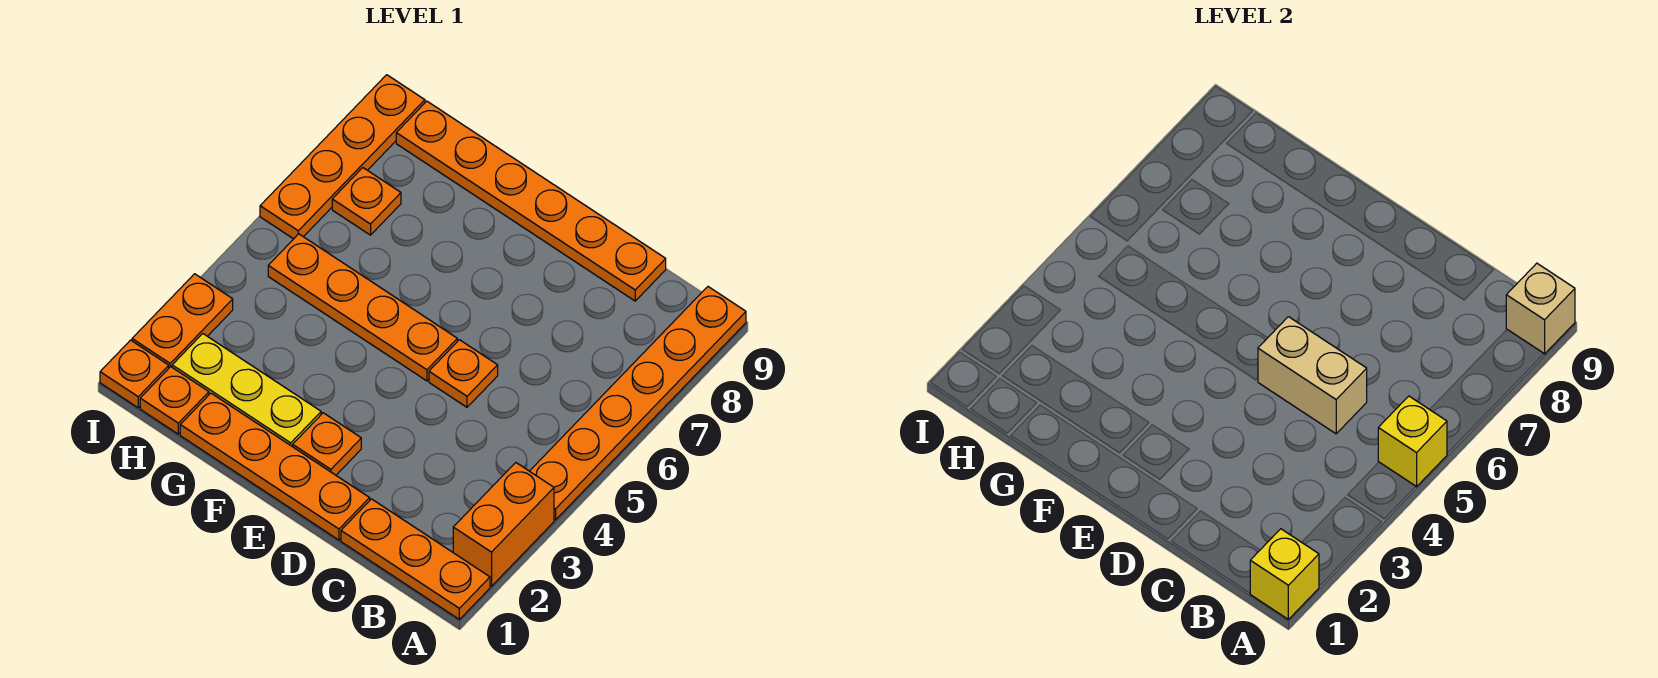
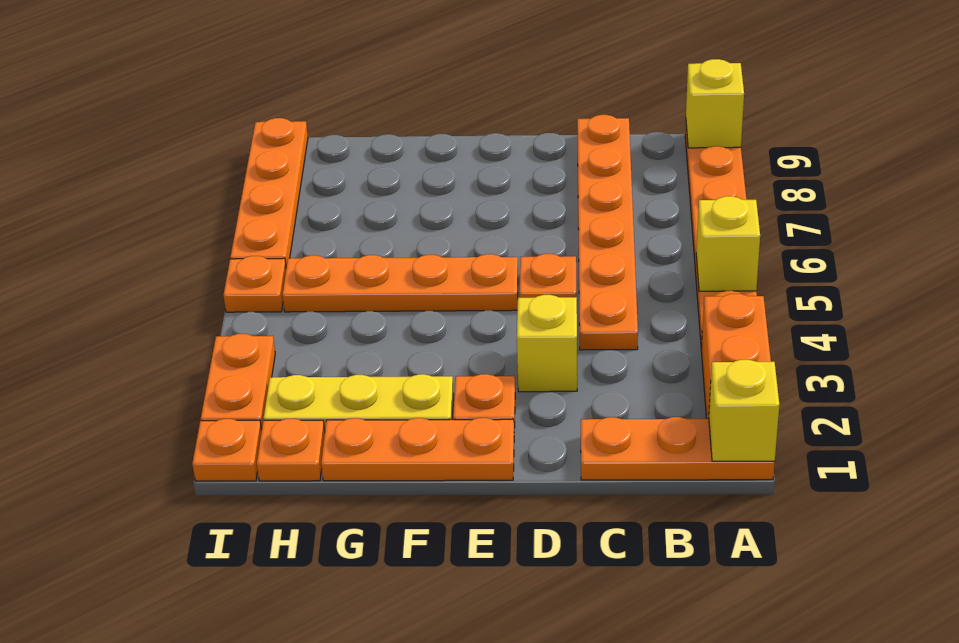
tan brick A9 level 2 -> yellow brick A9 level 2
tan brick C5:D5 level 2 -> none
orange plate C9:H9 level 1 -> orange plate C4:C9 level 1
orange plate D1:G1 level 1 -> orange plate E1:G1 level 1
none -> yellow brick D3 level 1
orange plate H7 level 1 -> orange plate I5 level 1

